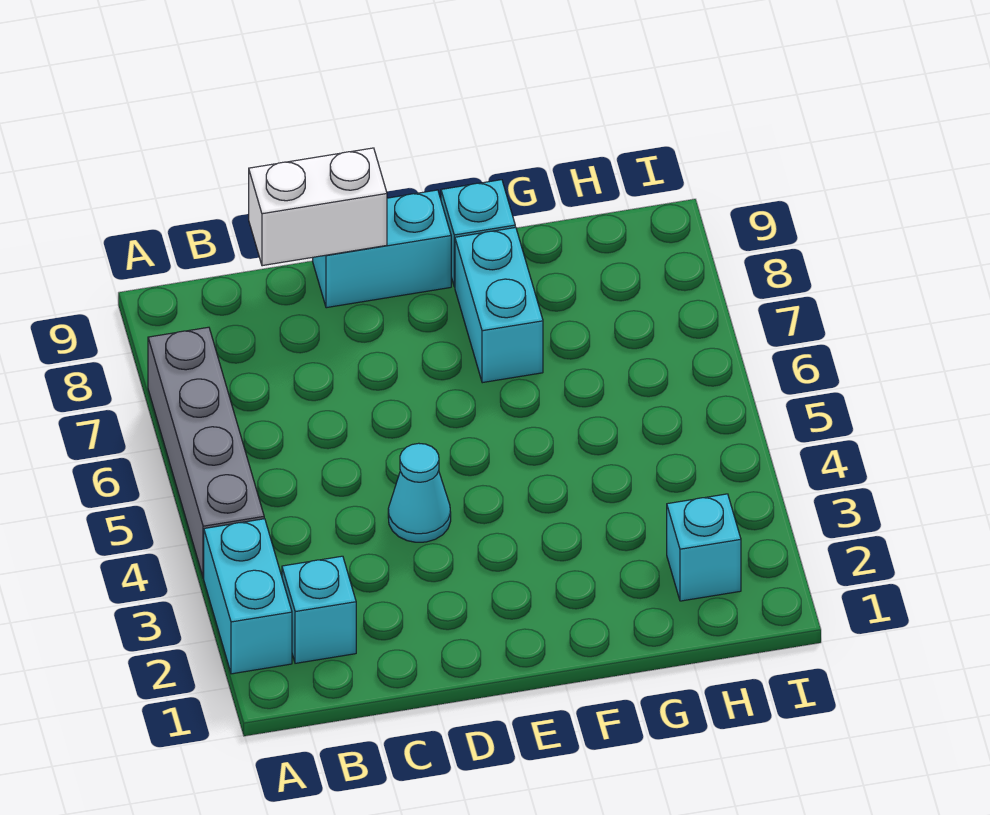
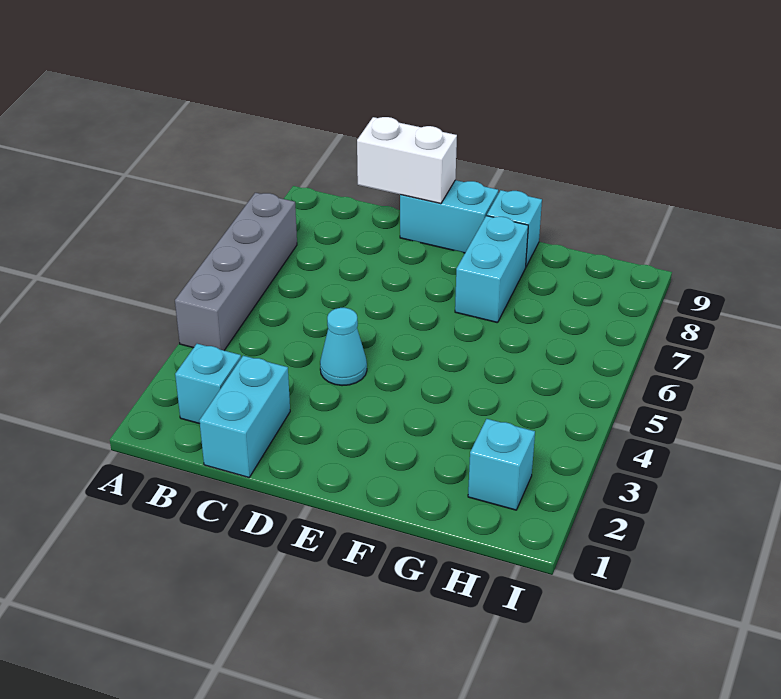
cyan brick A2:A3 level 1 -> cyan brick C1:C2 level 1

